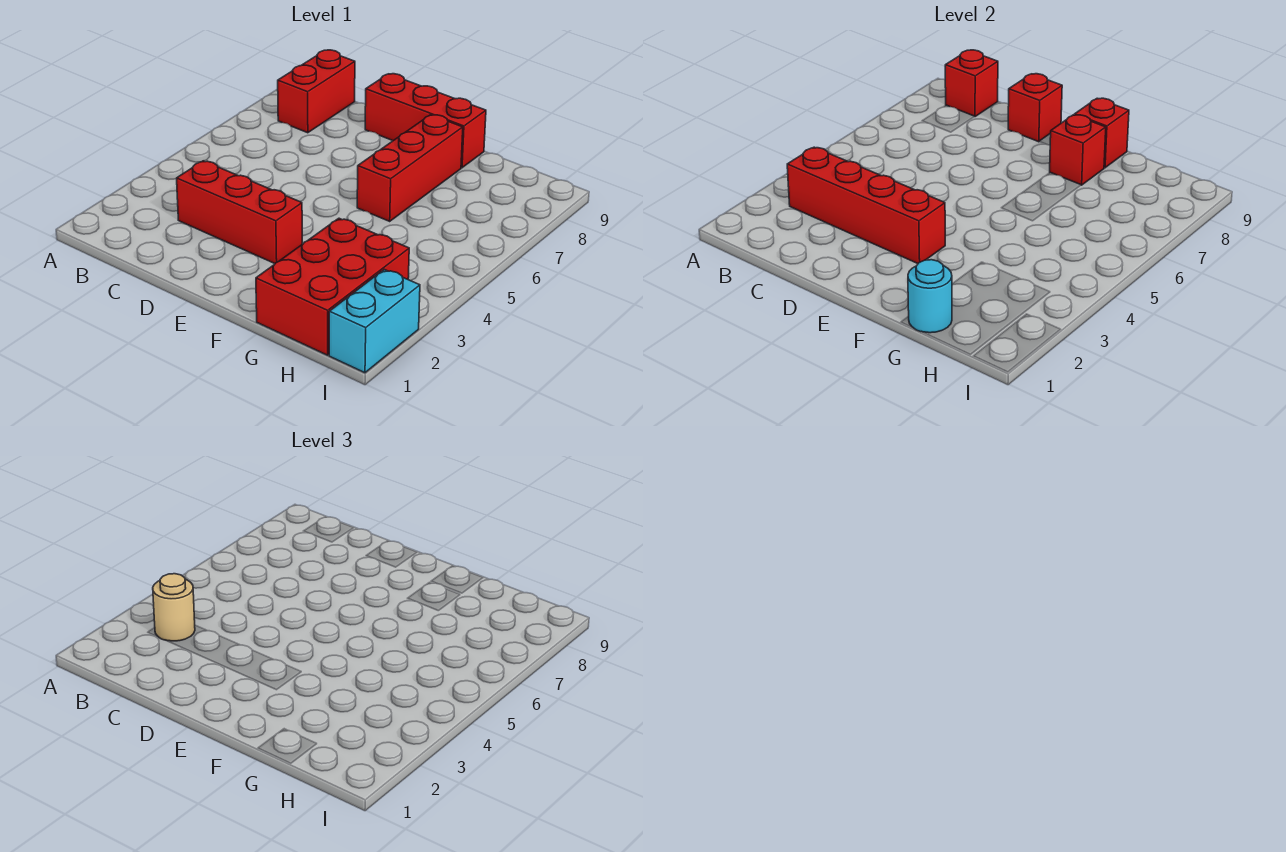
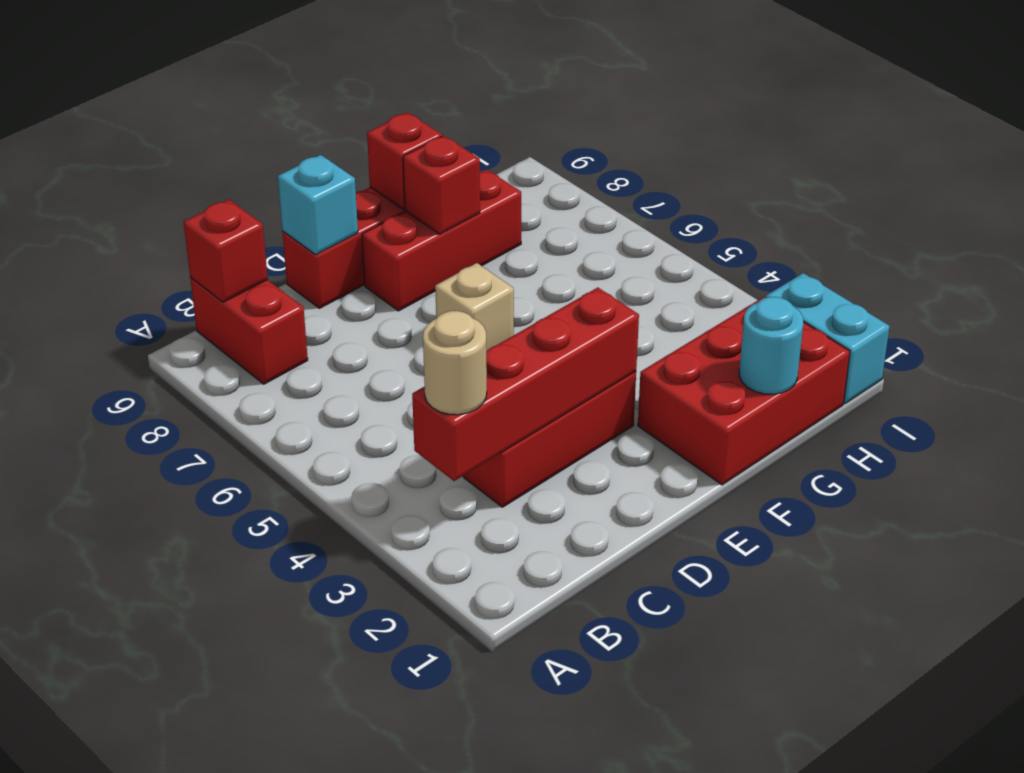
red brick D9 level 2 -> cyan brick D9 level 2
none -> tan brick E6 level 1
red brick F6:F8 level 1 -> red brick E8:G8 level 1
red brick G1:H3 level 1 -> red brick F1:H2 level 1

